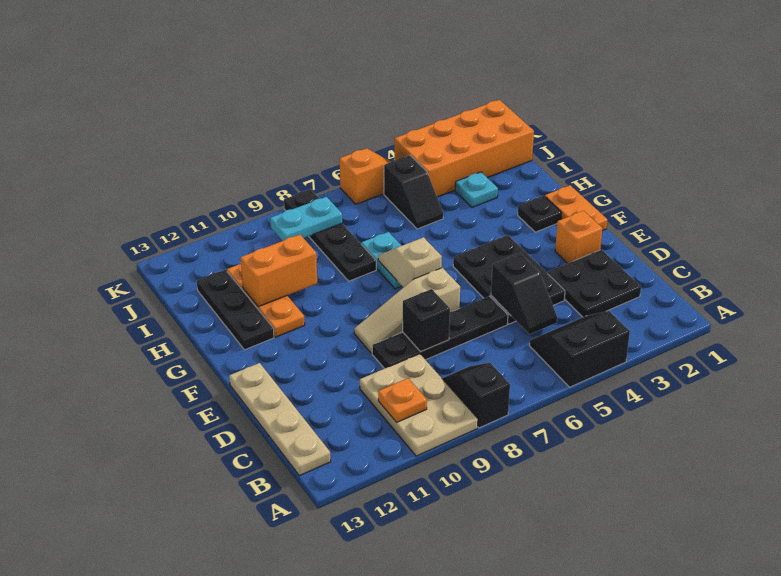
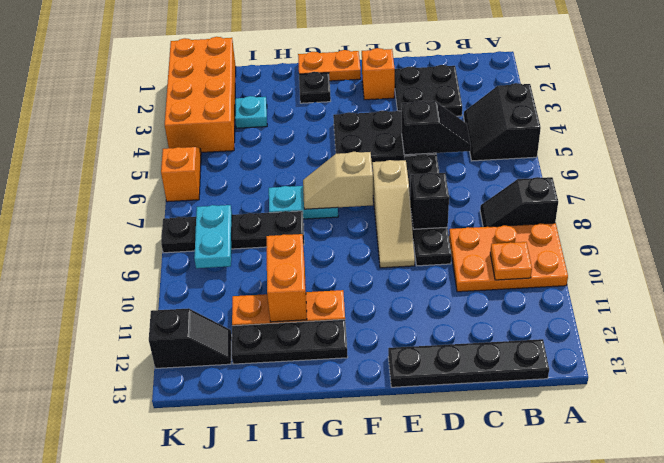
tan plate A9:C10 level 1 -> orange plate A9:C10 level 1
tan plate B13:E13 level 1 -> black plate B13:E13 level 1
black slope I5:J5 level 1 top J -> black slope J12:K12 level 1 top K

